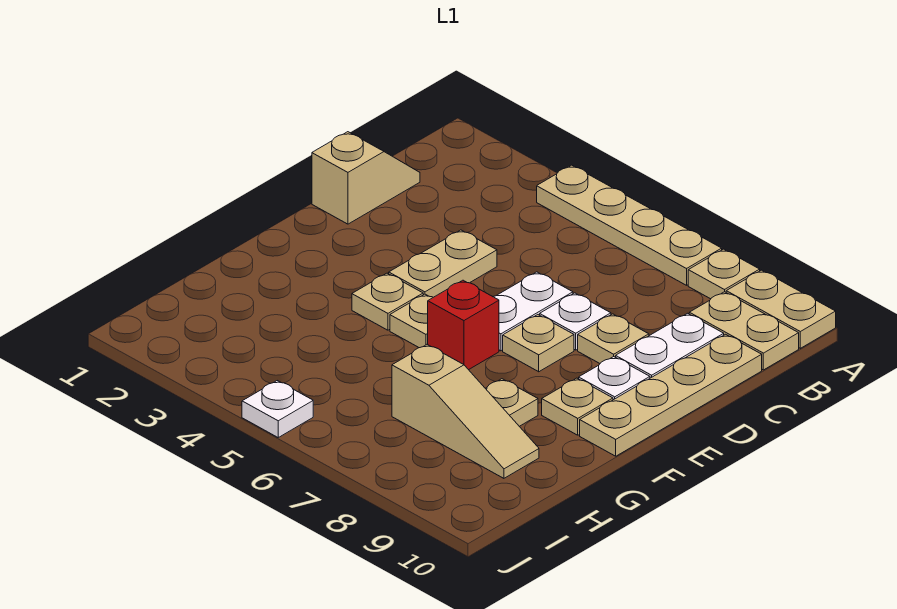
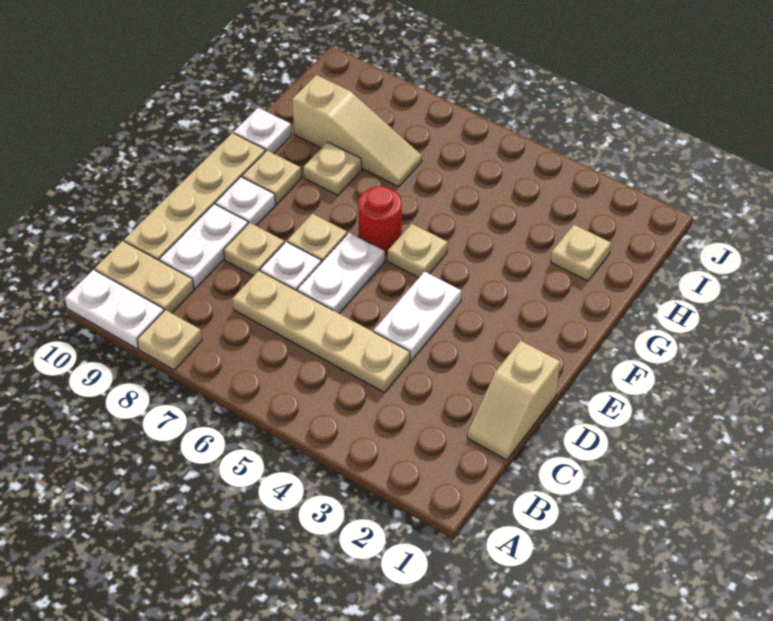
tan plate A4:A7 level 1 -> tan plate C4:C7 level 1
tan plate A9:A10 level 1 -> white plate A9:A10 level 1
tan plate D4:E4 level 1 -> white plate D4:E4 level 1
tan plate F4 level 1 -> tan plate H2 level 1
red brick F6 level 1 -> red round brick F6 level 1
tan slope H7:H9 level 1 top 7 -> tan slope H7:H9 level 1 top 9
white plate J5 level 1 -> white plate G10 level 1

